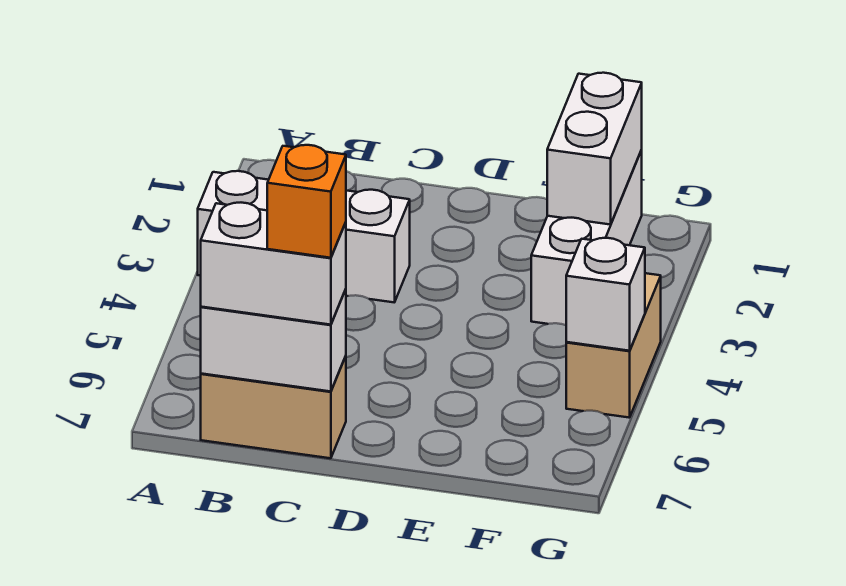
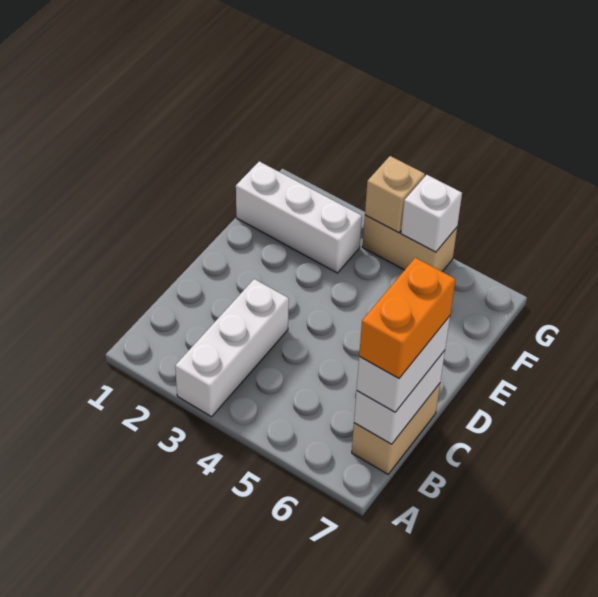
orange brick C7 level 4 -> orange brick B7:C7 level 4
white brick F1:F2 level 2 -> none
none -> tan brick G4 level 2

